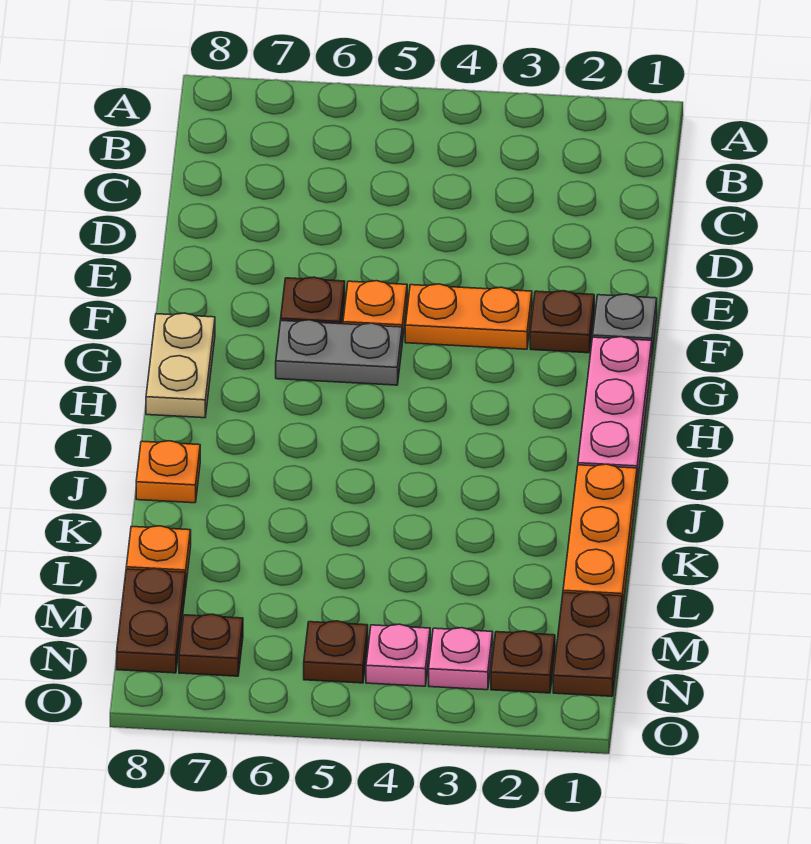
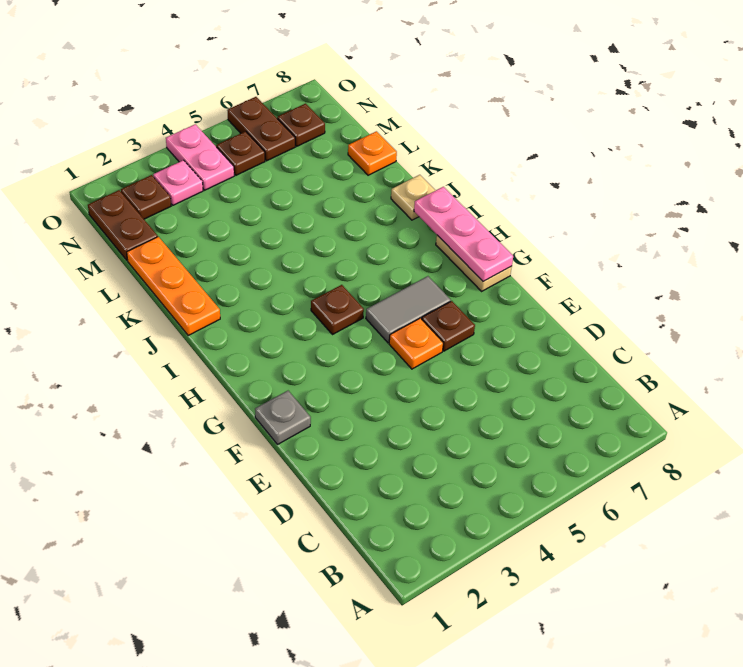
brown plate F2 level 1 -> brown plate H4 level 1
orange plate F3:F4 level 1 -> none
pink plate G1:I1 level 1 -> pink plate G8:I8 level 2
grey plate G5:G6 level 1 -> grey tile G5:G6 level 1
orange plate J8 level 1 -> tan plate J8 level 1
brown plate M8:N8 level 1 -> brown plate N6:O6 level 1
pink plate N4 level 1 -> pink plate N4:O4 level 1

